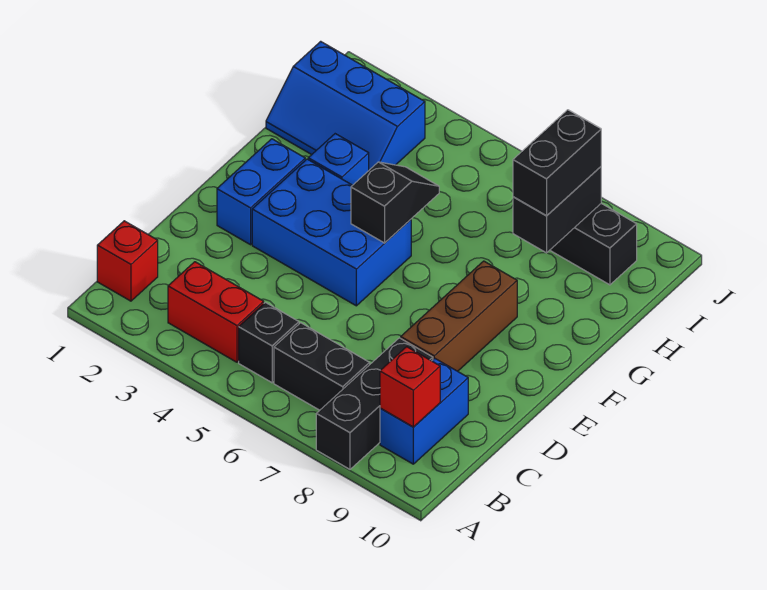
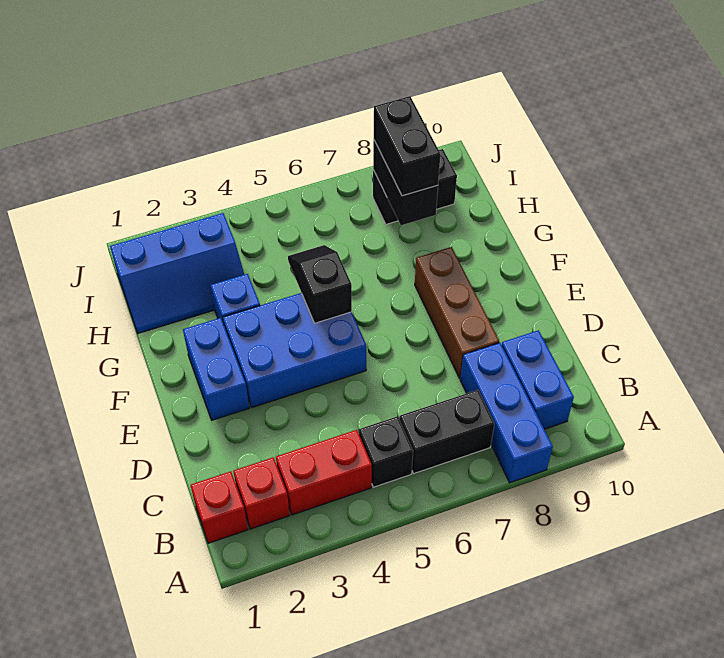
black brick A8:C8 level 1 -> blue brick A8:C8 level 1
red brick B9 level 2 -> red brick B2 level 1

